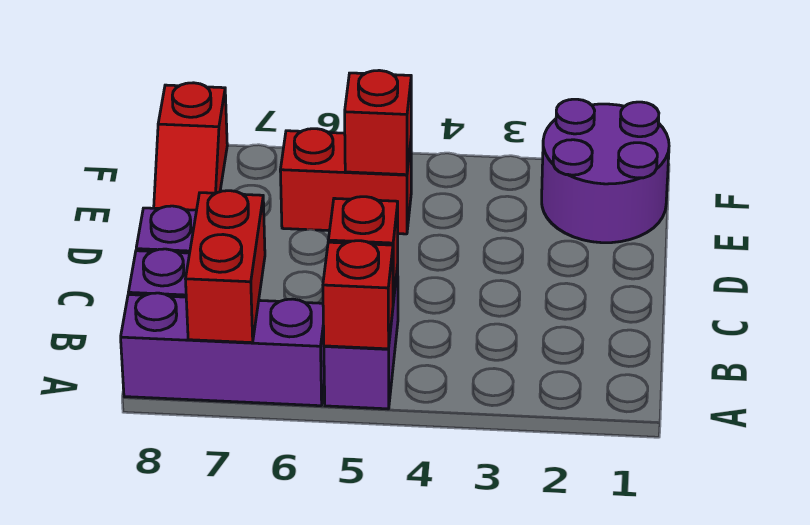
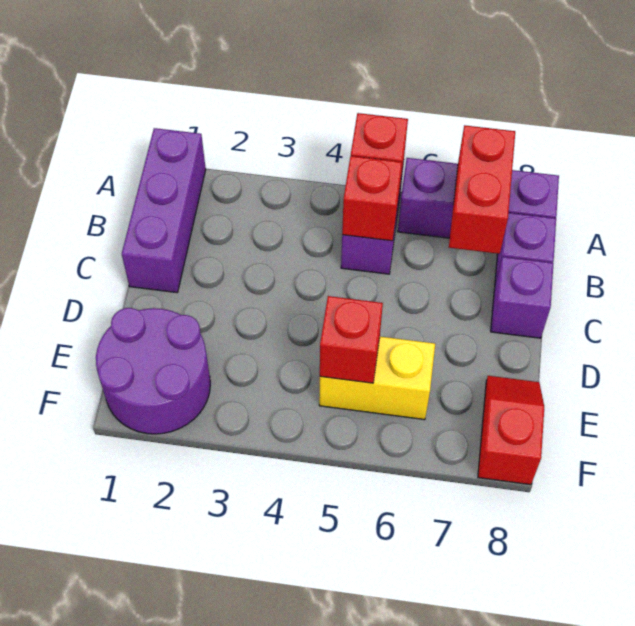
none -> purple brick A1:C1 level 1
red brick E5:E6 level 1 -> yellow brick E5:E6 level 1

